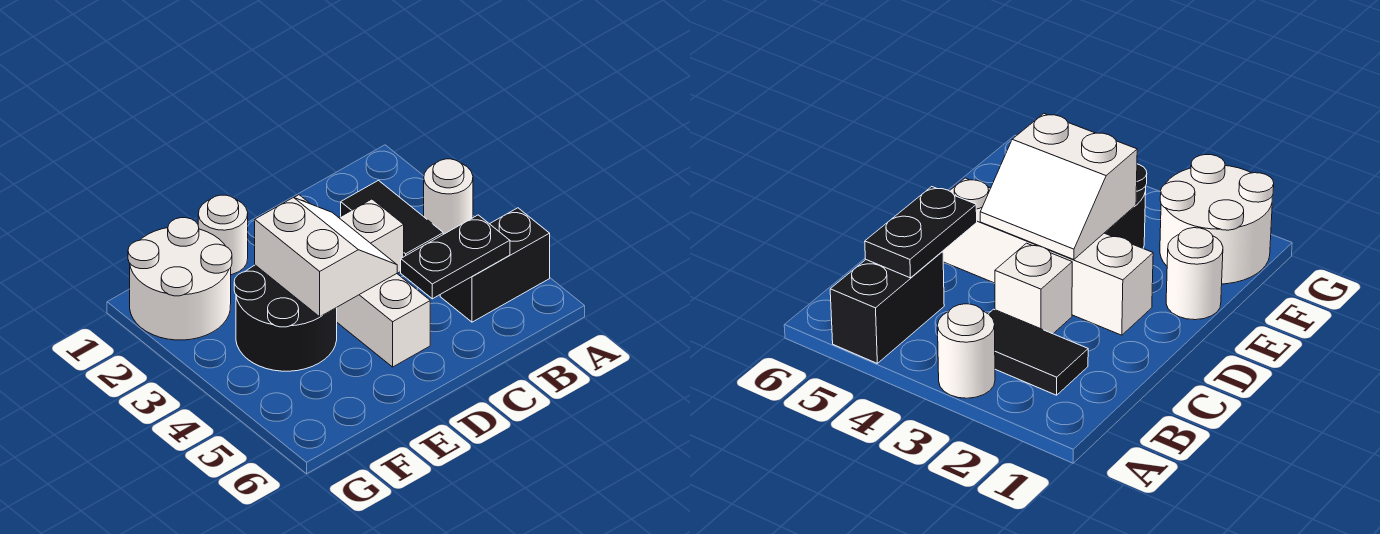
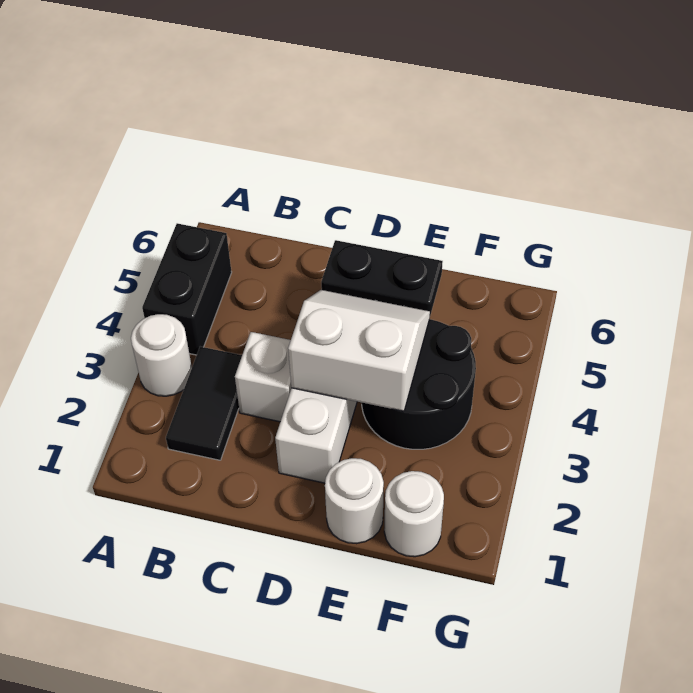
black brick A5:B5 level 1 -> black brick A4:A5 level 1
black plate B5:C5 level 2 -> black plate D5:E5 level 2
white slope D3:E4 level 2 top E -> white slope D3:E4 level 2 top 3
white round brick F1:G2 level 1 -> white round brick F1 level 1

